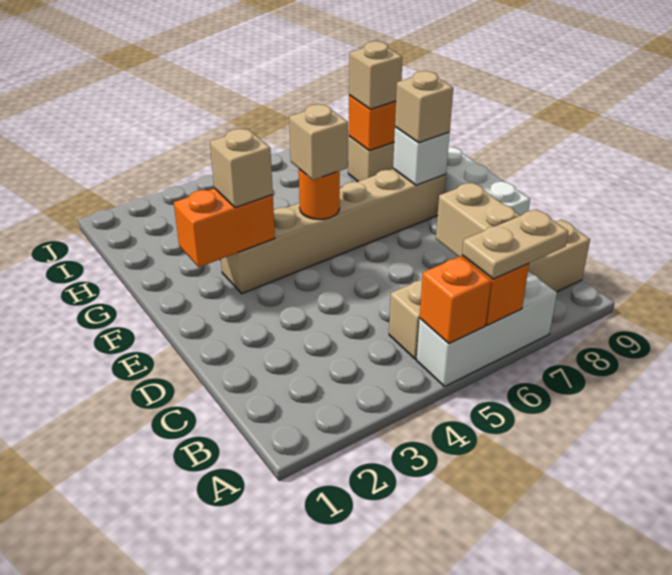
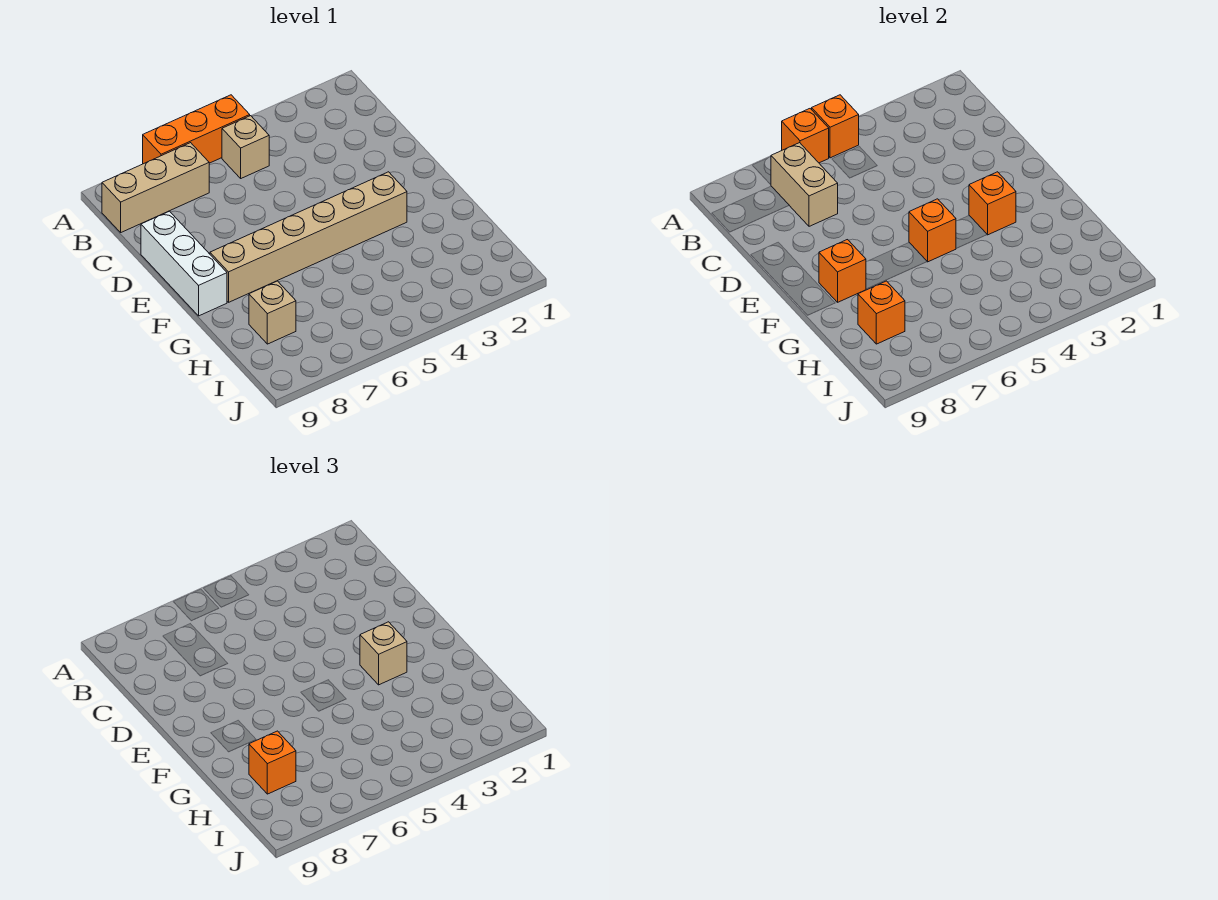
white brick A5:A7 level 1 -> orange brick A5:A7 level 1
tan plate A6:A7 level 3 -> none
orange brick F2:F3 level 2 -> orange brick F3 level 2
orange round brick F5 level 2 -> orange brick F5 level 2
tan brick F5 level 3 -> none
white brick F8 level 2 -> orange brick F8 level 2
tan brick F8 level 3 -> none
tan brick H8 level 3 -> orange brick H8 level 3

